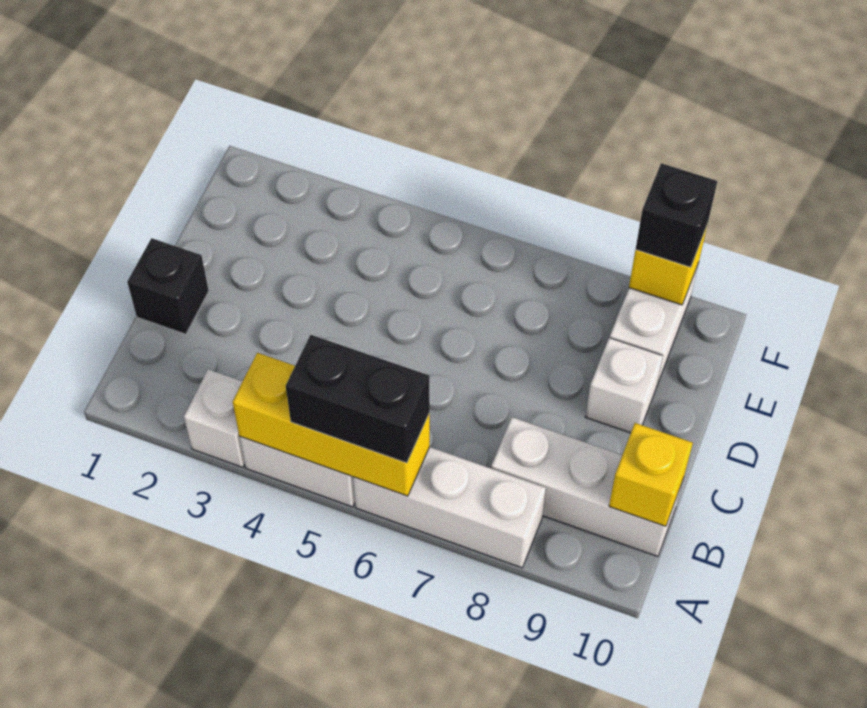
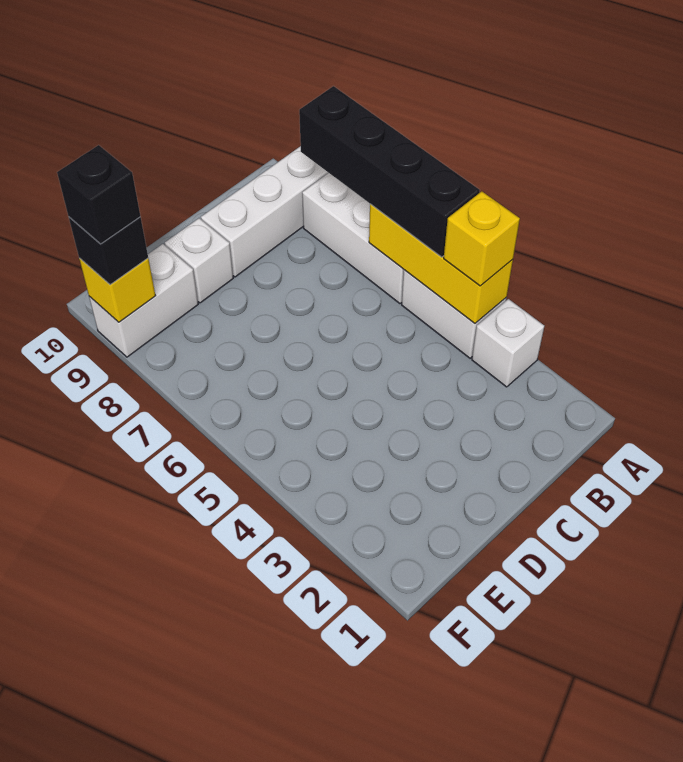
black brick A5:A6 level 3 -> black brick A5:A8 level 3
white brick B8:B10 level 1 -> white brick A9:C9 level 1
yellow brick B10 level 2 -> yellow brick A4 level 3
black brick C1 level 1 -> black brick F9 level 4

